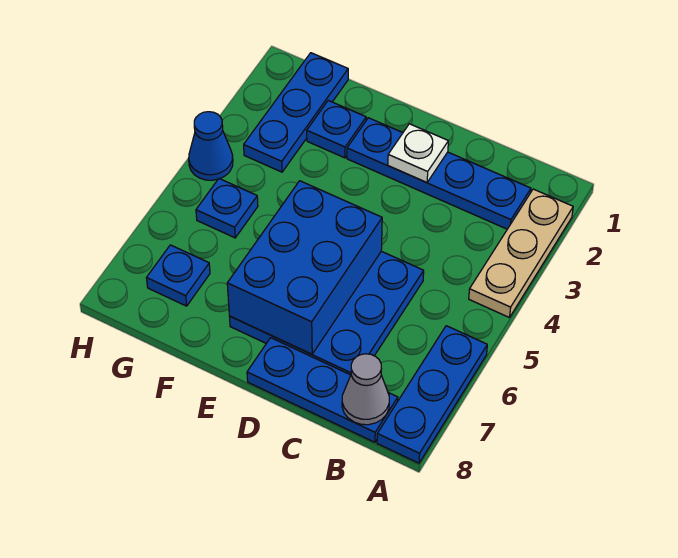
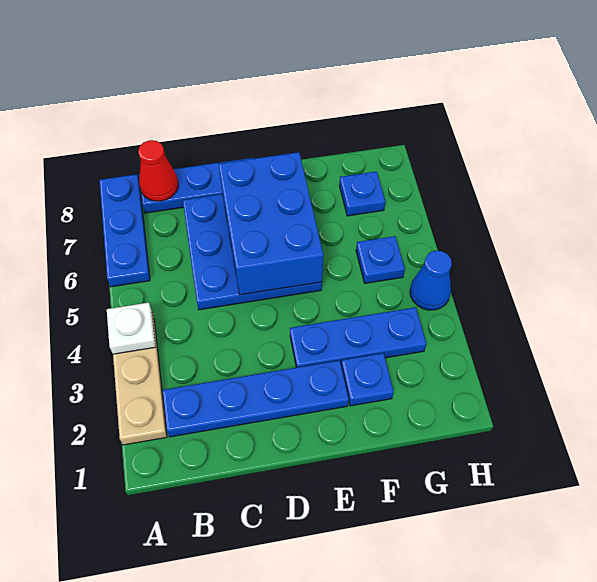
grey cone B8 level 2 -> red cone B8 level 2
white plate D2 level 2 -> white plate A4 level 2
blue plate G1:G3 level 1 -> blue plate E3:G3 level 1

